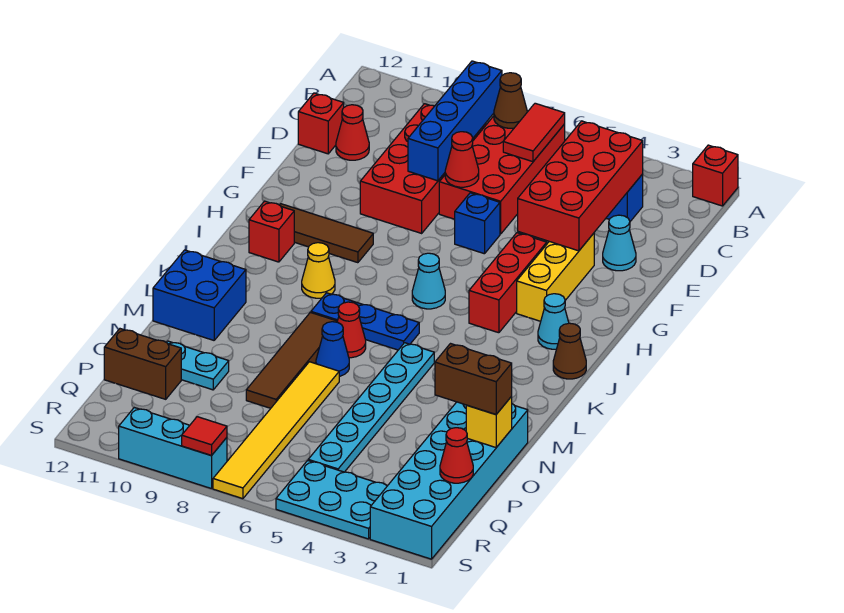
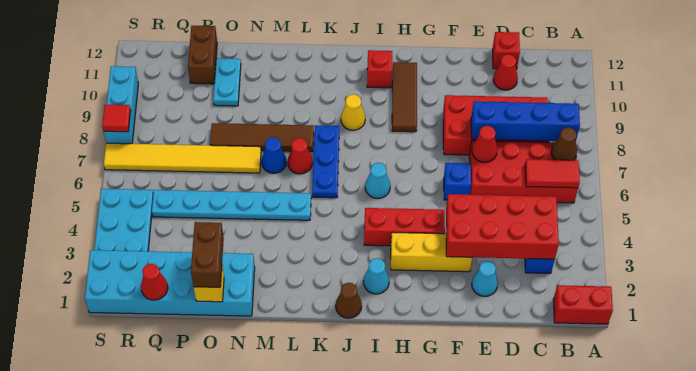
red brick A1 level 1 -> red brick A1:B1 level 1
blue brick L11:M12 level 1 -> none

